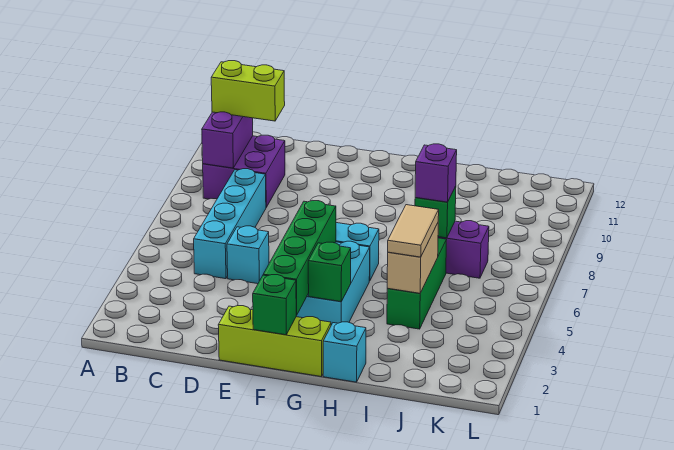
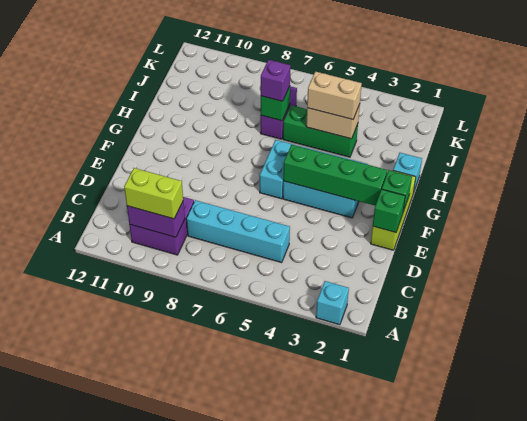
lime brick B10:C10 level 3 -> lime brick B9:B10 level 3
cyan brick D5 level 1 -> cyan brick A2 level 1
green brick G3 level 2 -> green brick E1 level 2
tan tile I4:I5 level 3 -> tan brick I4:I5 level 3

